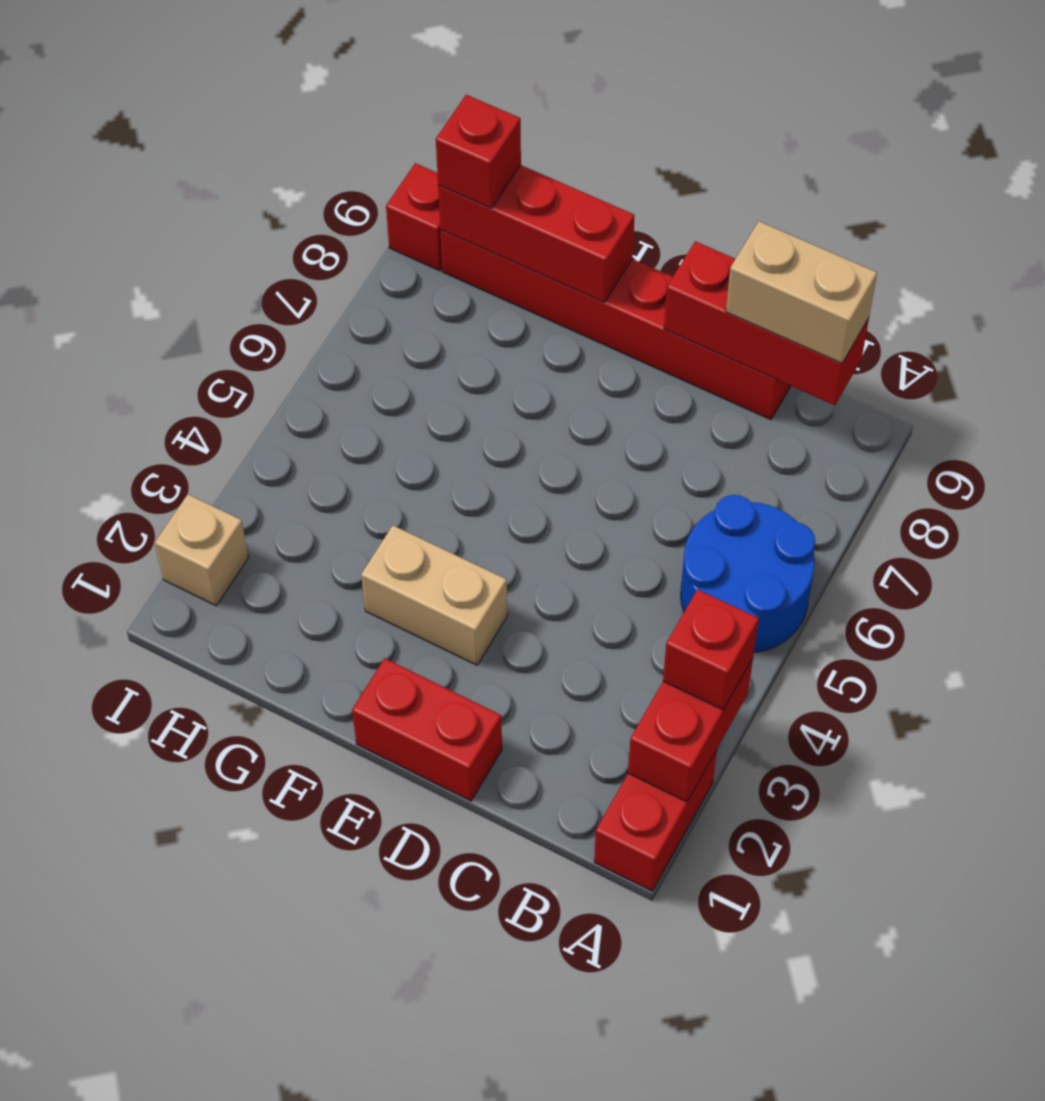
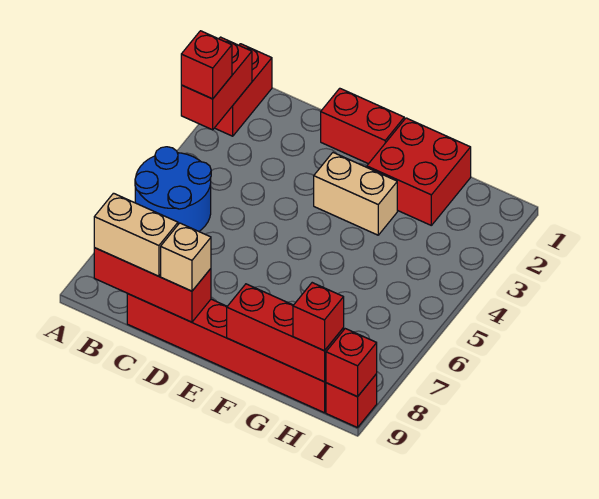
none -> red brick F1:G2 level 1
tan brick I2 level 1 -> tan brick D9 level 3
none -> red brick I9 level 2

